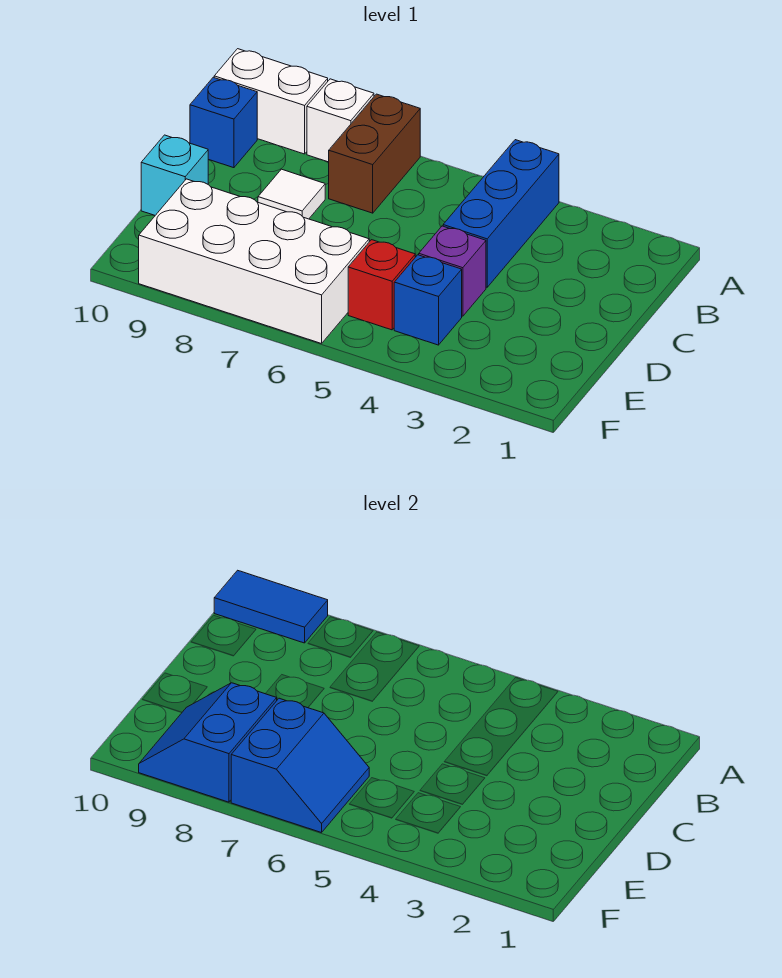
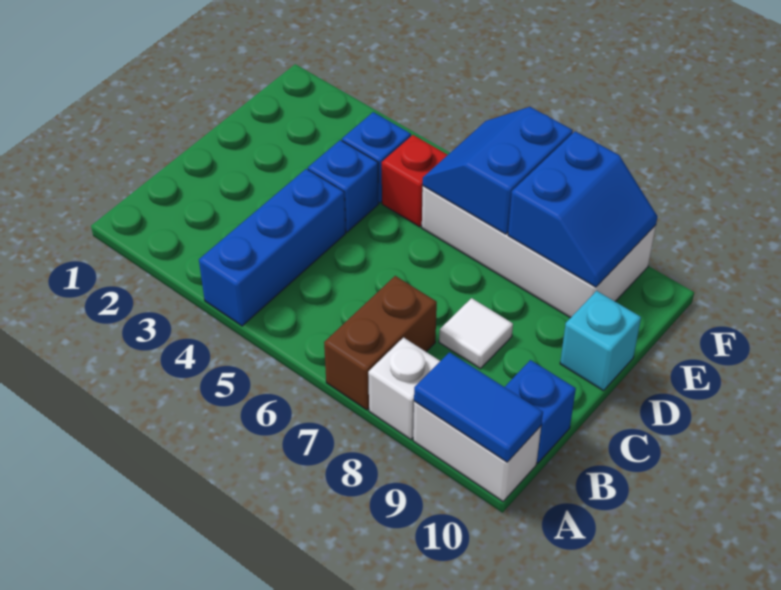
purple brick D4 level 1 -> blue brick D4 level 1

